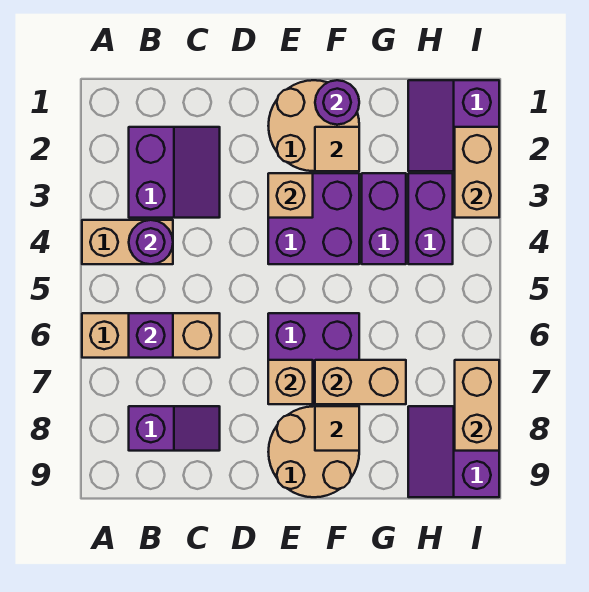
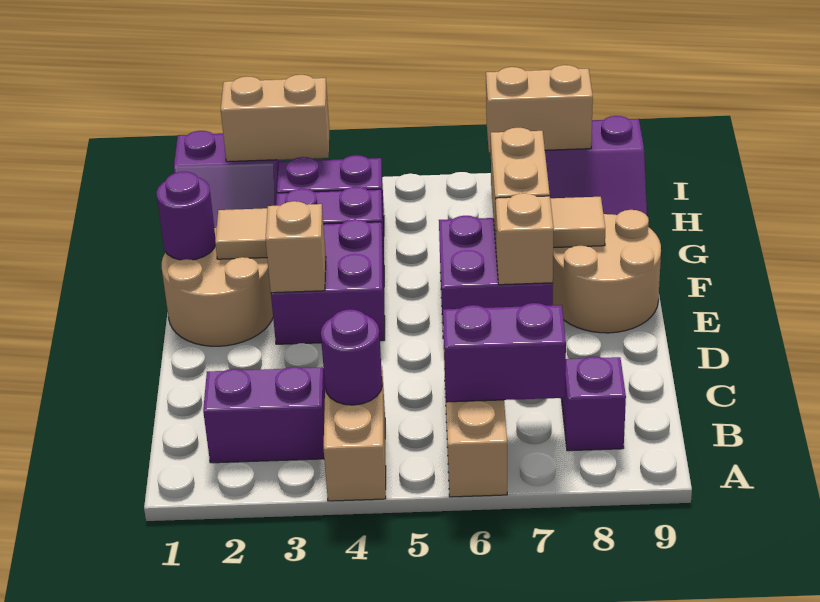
purple brick B6 level 2 -> purple brick B6:B7 level 2

